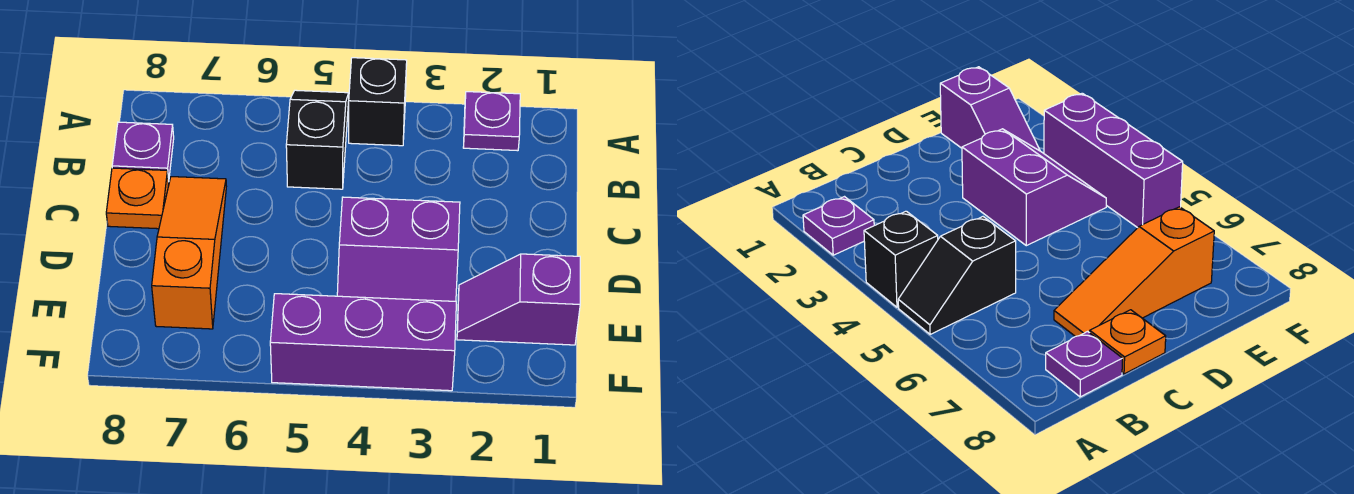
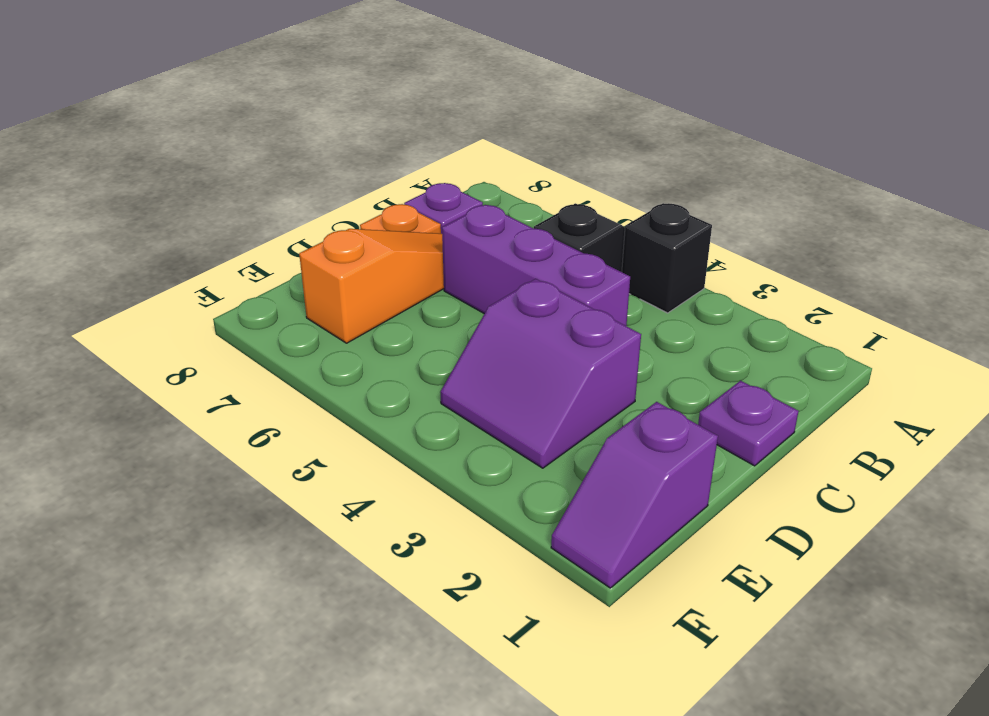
purple plate A2 level 1 -> purple plate C1 level 1
purple slope E1:E2 level 1 top 1 -> purple slope E1:F1 level 1 top E
purple brick F3:F5 level 1 -> purple brick C4:C6 level 1

